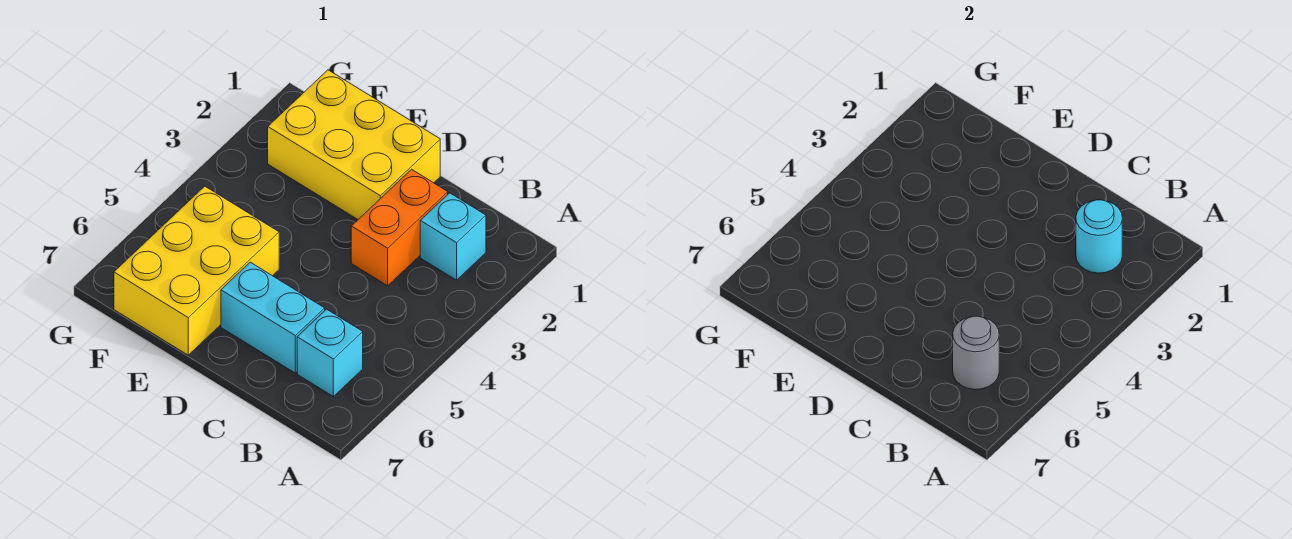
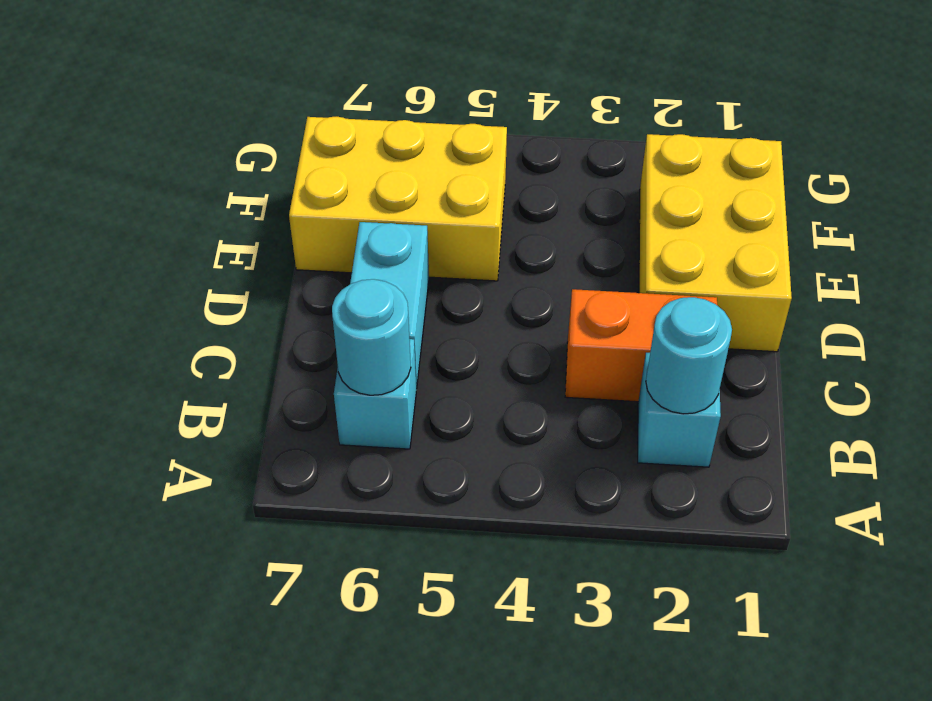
grey round brick B6 level 2 -> cyan round brick B6 level 2

